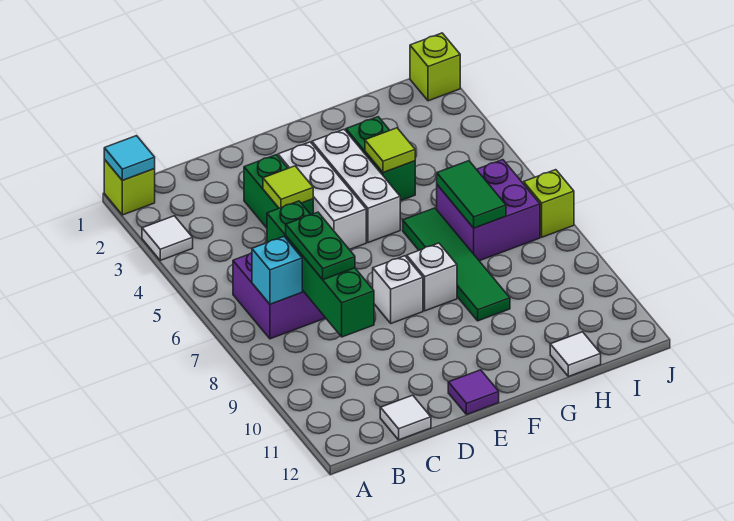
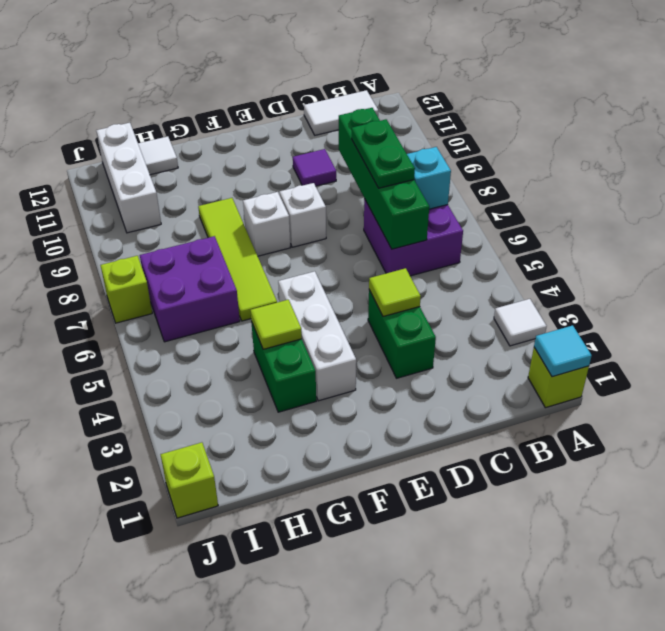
white tile C12 level 1 -> white tile B12:C12 level 1
white brick E3:E5 level 1 -> white brick I10:I12 level 1
purple tile E12 level 1 -> purple tile D10 level 1
green tile G6:G9 level 1 -> lime tile G6:G9 level 1
green tile H6:H7 level 2 -> none

